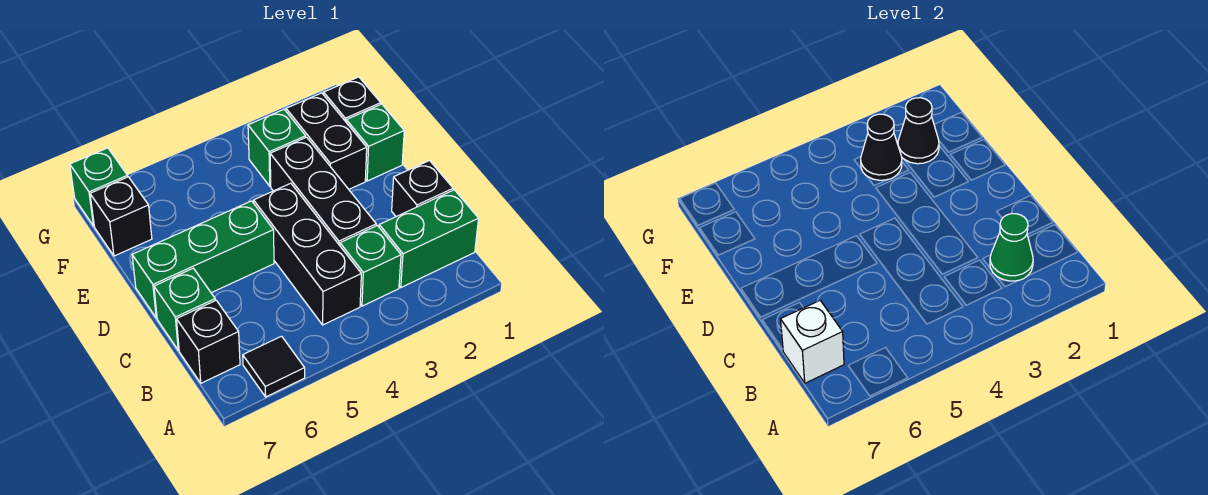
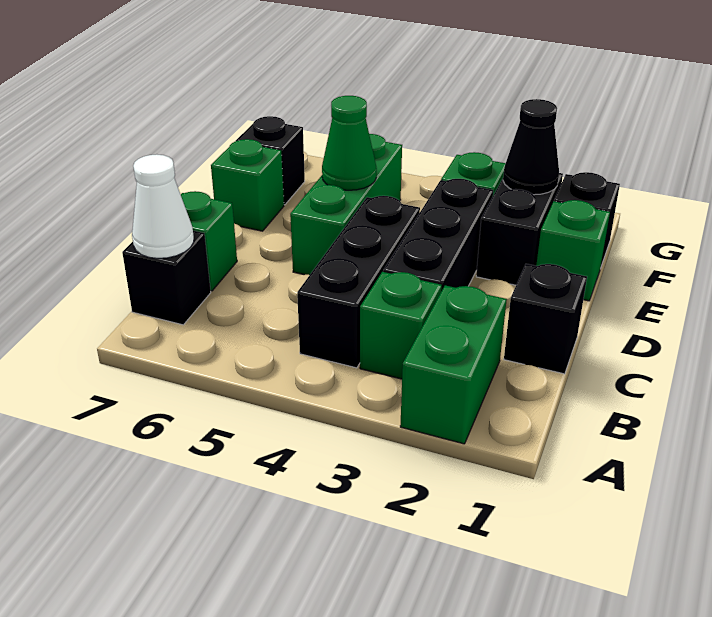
black tile A6 level 1 -> none
green brick B1:B2 level 1 -> green brick A2:B2 level 1
green cone B2 level 2 -> green cone E5 level 2
white brick B7 level 2 -> white cone B7 level 2
green brick D5:D7 level 1 -> green brick D5:F5 level 1
black cone F3 level 2 -> none
green brick G7 level 1 -> green brick E7 level 1

